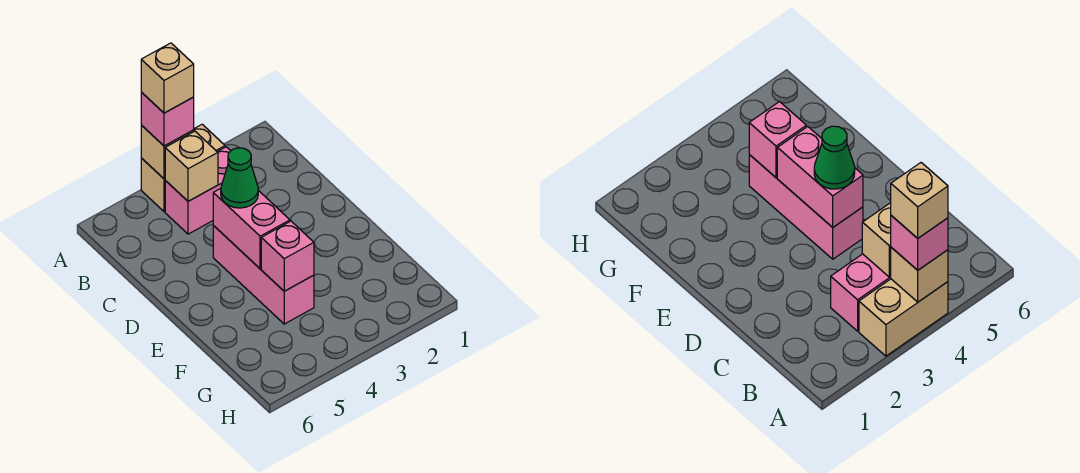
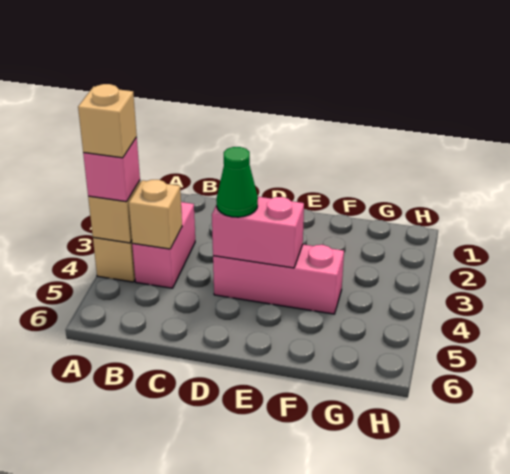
pink brick F4 level 2 -> none

